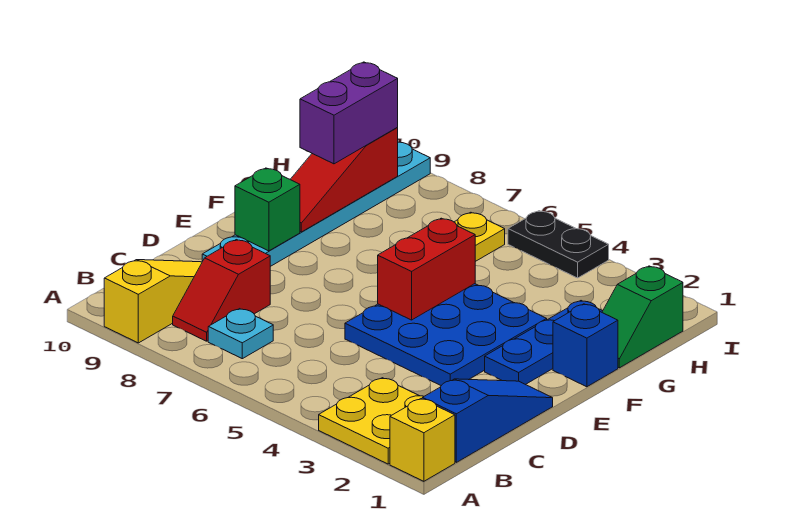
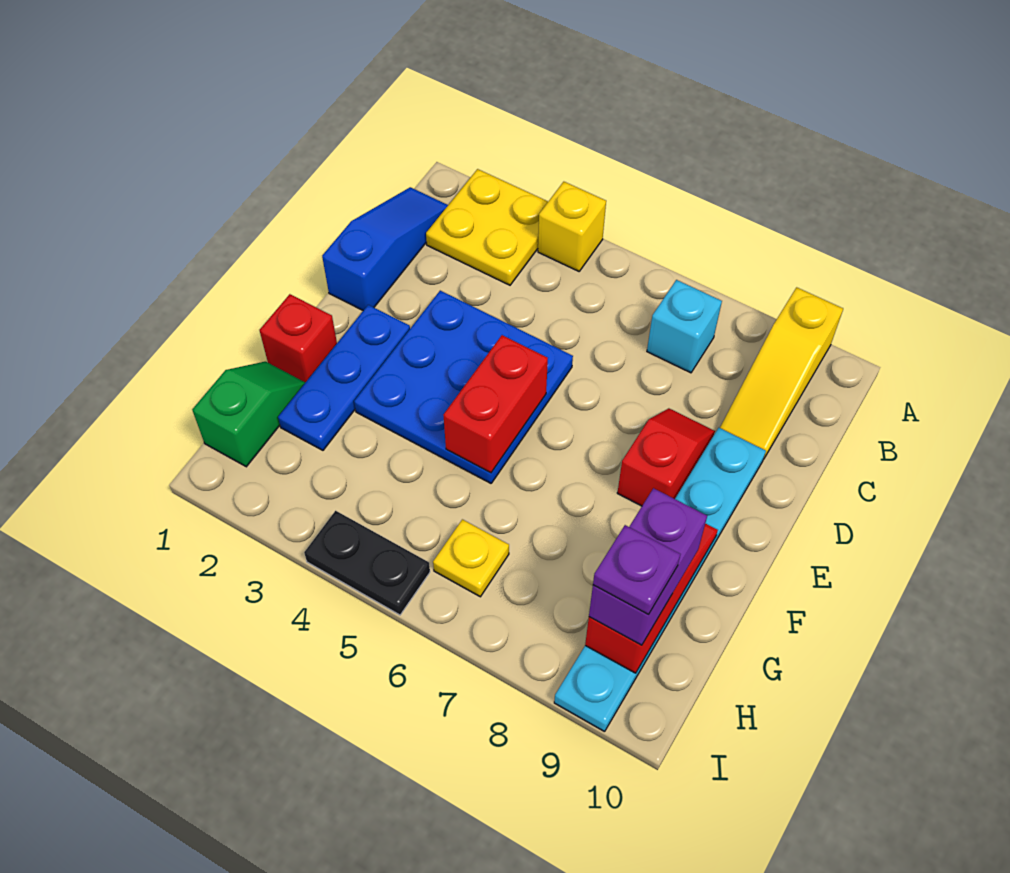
yellow brick A1 level 1 -> yellow brick A4 level 1
blue slope B1:D1 level 1 top B -> blue slope B1:D1 level 1 top D
cyan plate B7 level 1 -> cyan brick B7 level 1
red slope B8:C8 level 1 top C -> red slope D8:E8 level 1 top E
green brick E9 level 2 -> none
blue brick F1 level 1 -> red brick F1 level 1
none -> purple plate H9 level 4

